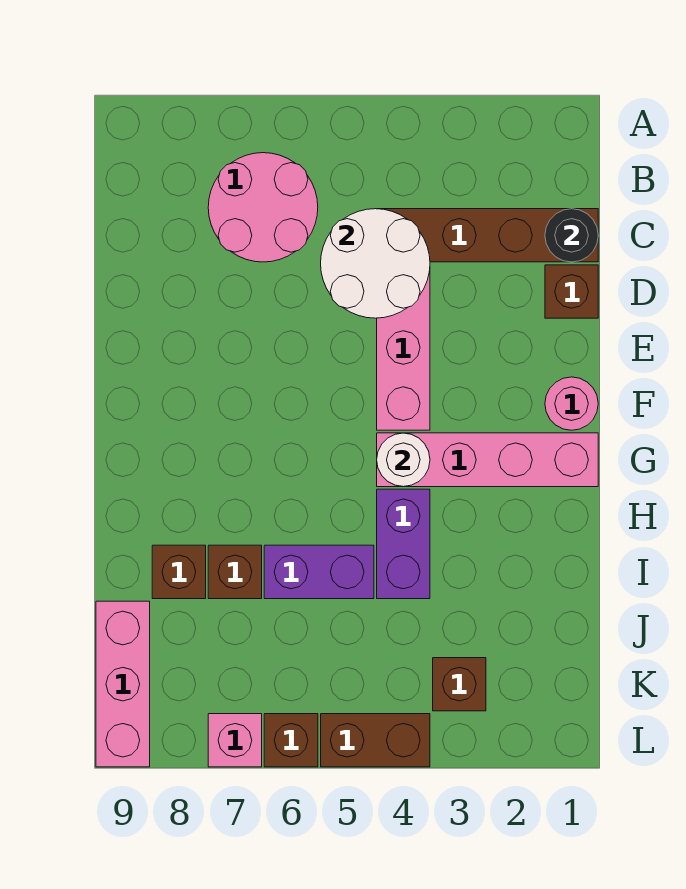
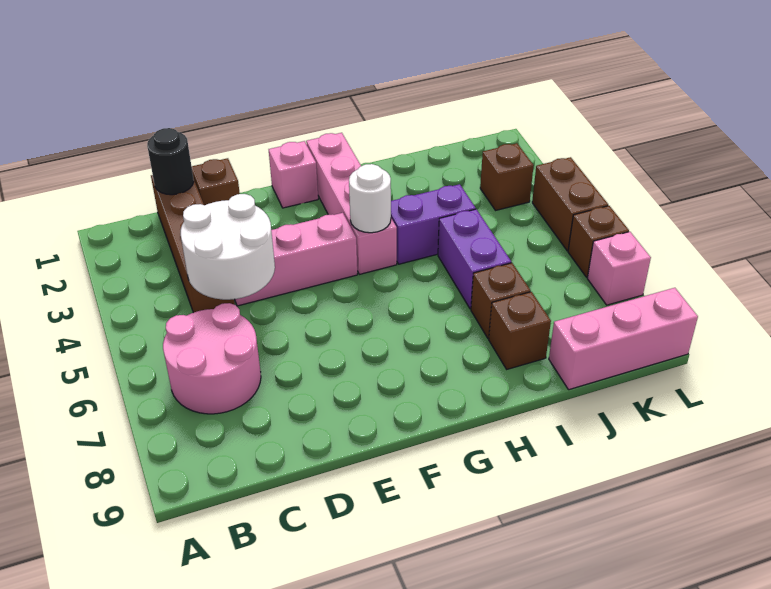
pink round brick F1 level 1 -> pink brick F1 level 1

